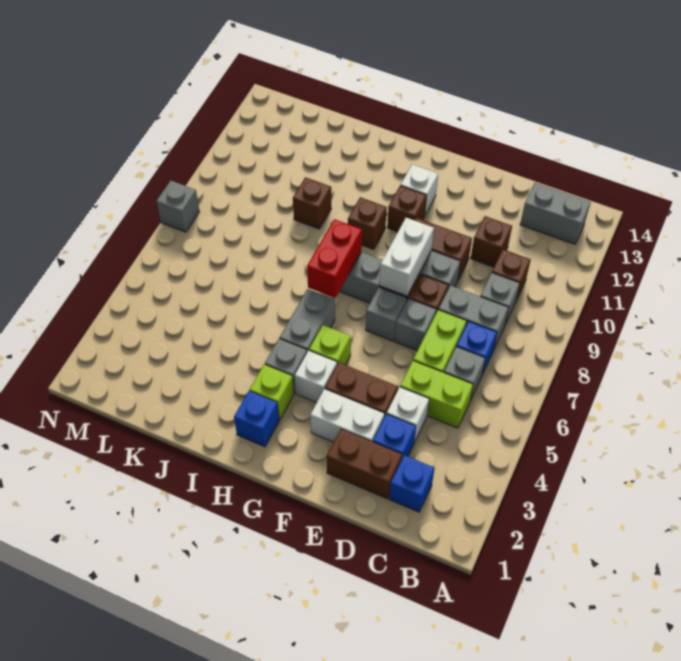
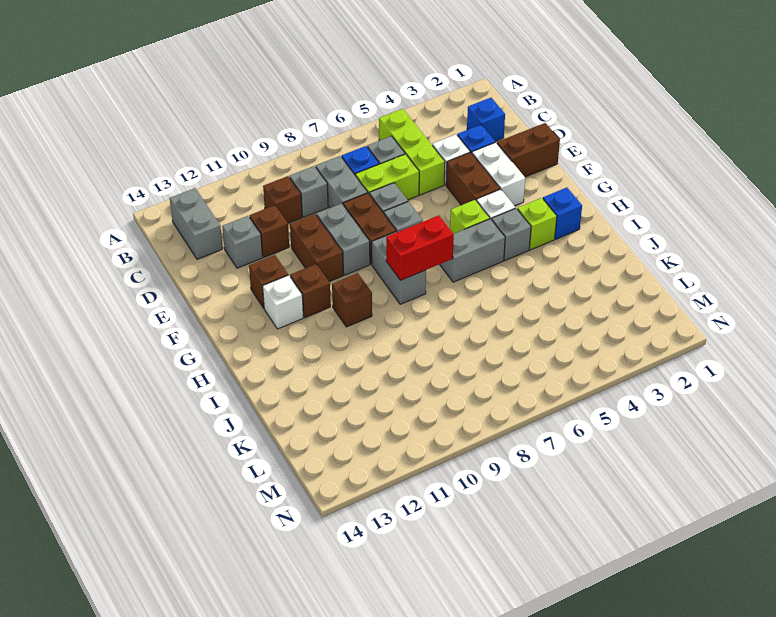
lime brick C5:D5 level 1 -> lime brick B5:D5 level 1
brown brick D2:E2 level 1 -> brown brick E1:E2 level 1
white brick F8:F9 level 2 -> none
brown brick J10 level 1 -> brown brick F12 level 1
grey brick N8 level 1 -> grey brick D12 level 1

